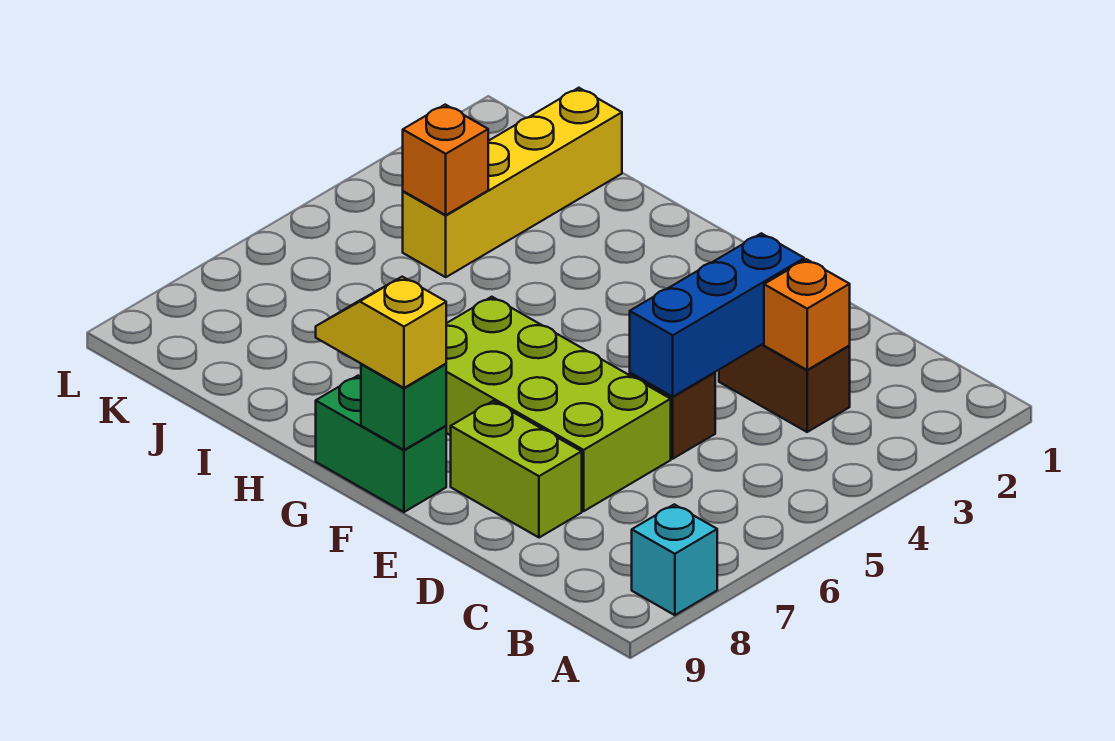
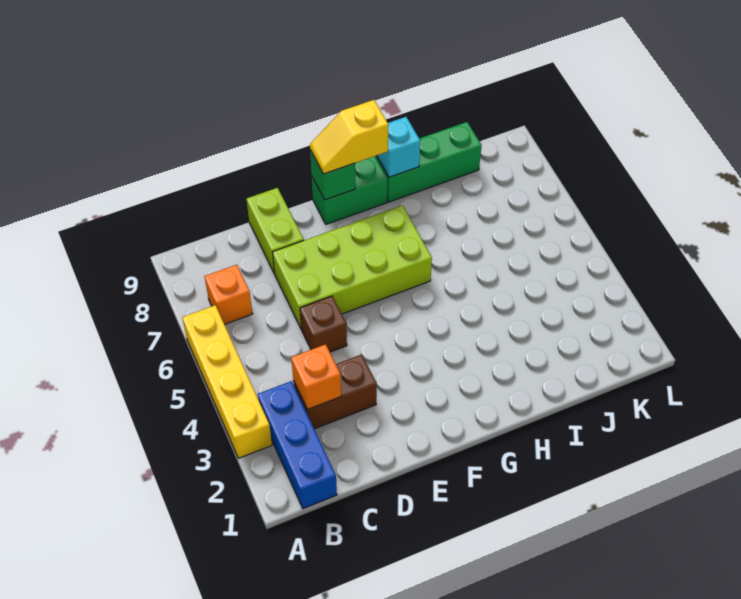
cyan brick A8 level 1 -> cyan brick H9 level 2
blue brick D3:D5 level 2 -> blue brick B1:B3 level 1
lime brick D8:E8 level 1 -> lime brick D8:D9 level 1
yellow slope F9:G9 level 3 top F -> yellow slope F9:G9 level 3 top G
none -> green brick H9:J9 level 1
yellow brick J1:J4 level 1 -> yellow brick A3:A6 level 1
orange brick J4 level 2 -> orange brick B7 level 1

